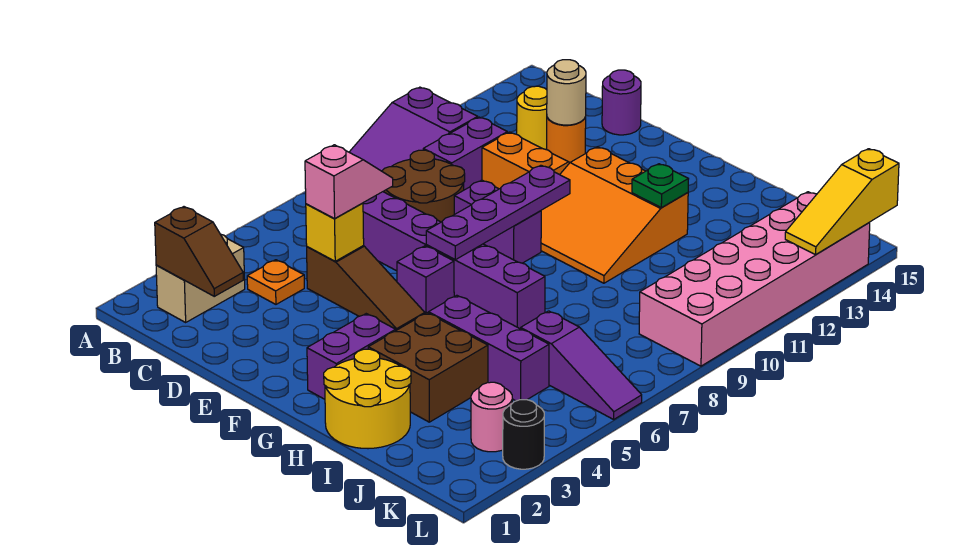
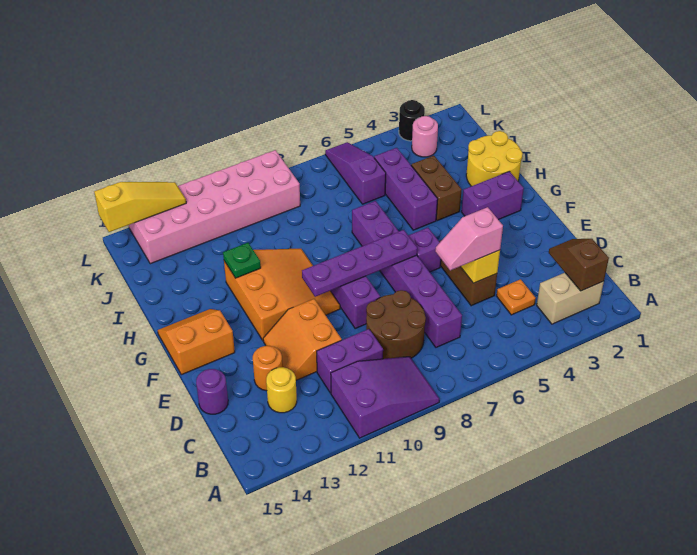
tan round brick D13 level 2 -> none
none -> orange slope F14:G15 level 1 top F
brown brick H3:I4 level 1 -> brown brick H4:I4 level 1

